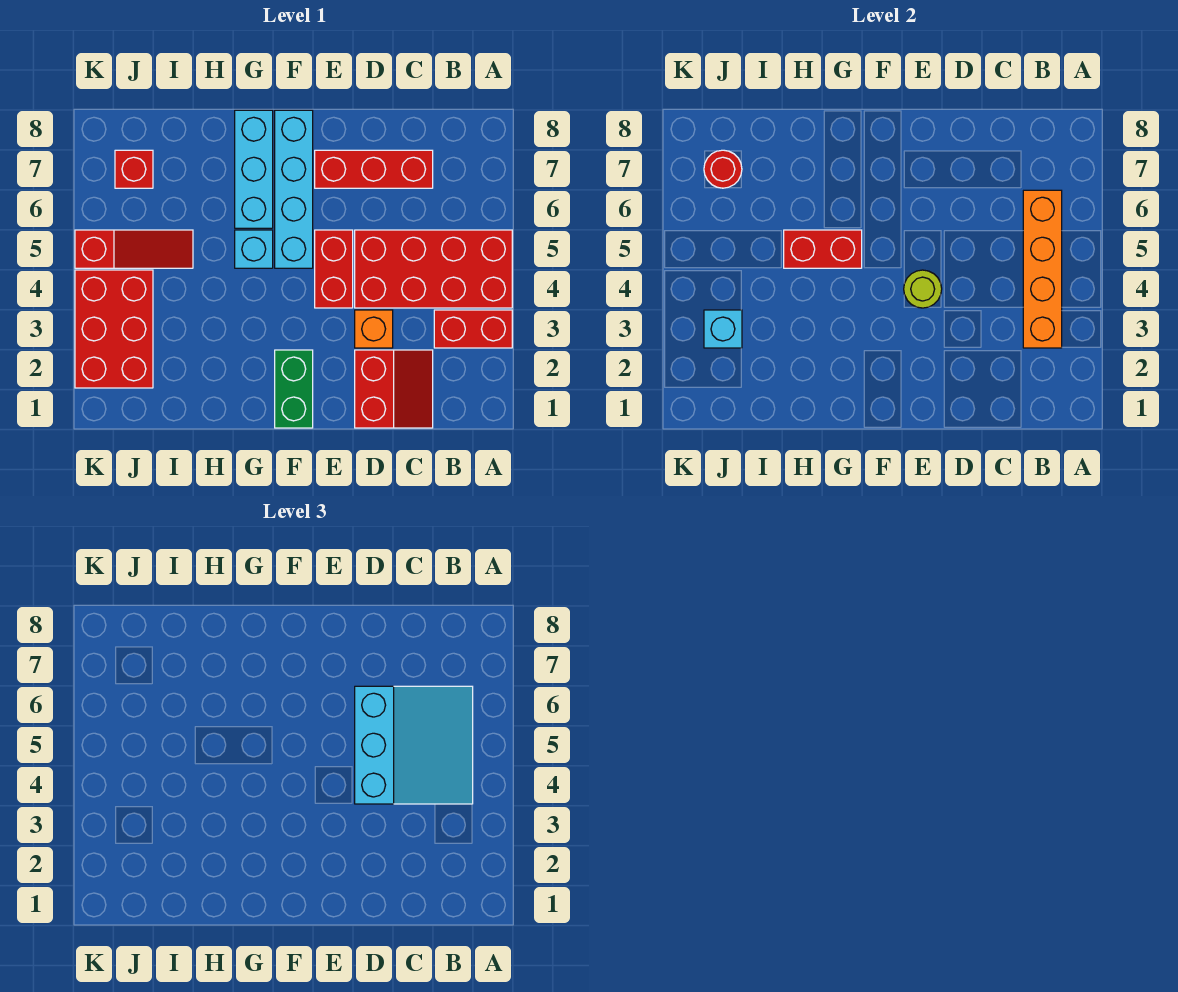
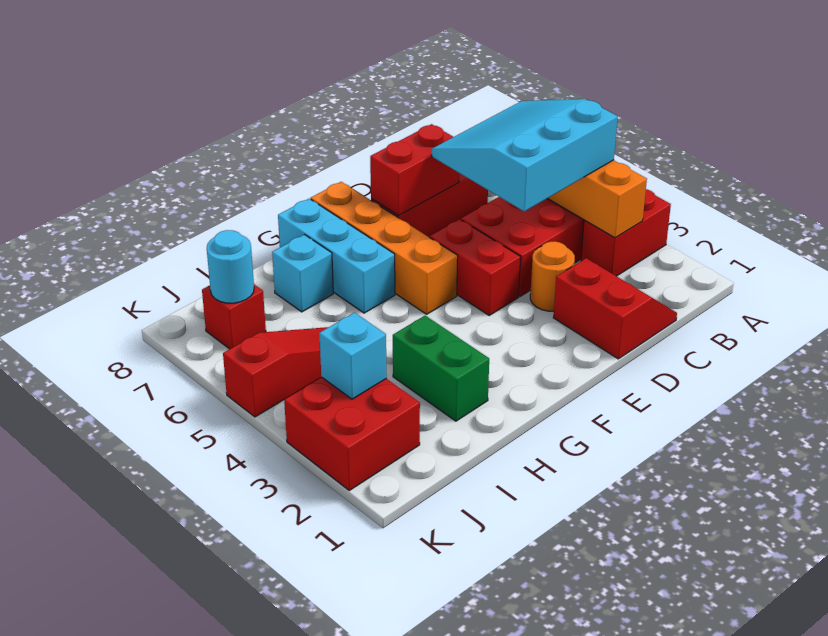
cyan slope B4:D6 level 3 top D -> cyan slope B4:D6 level 3 top 4
orange brick D3 level 1 -> orange round brick D3 level 1
lime round brick E4 level 2 -> none
green brick F1:F2 level 1 -> green brick H2:H3 level 1
cyan brick F5:F8 level 1 -> orange brick F5:F8 level 1
cyan brick G5 level 1 -> cyan brick H7 level 1
red brick G5:H5 level 2 -> red brick D7:E7 level 2
red brick J2:K4 level 1 -> red brick J2:K3 level 1
red round brick J7 level 2 -> cyan round brick J7 level 2

